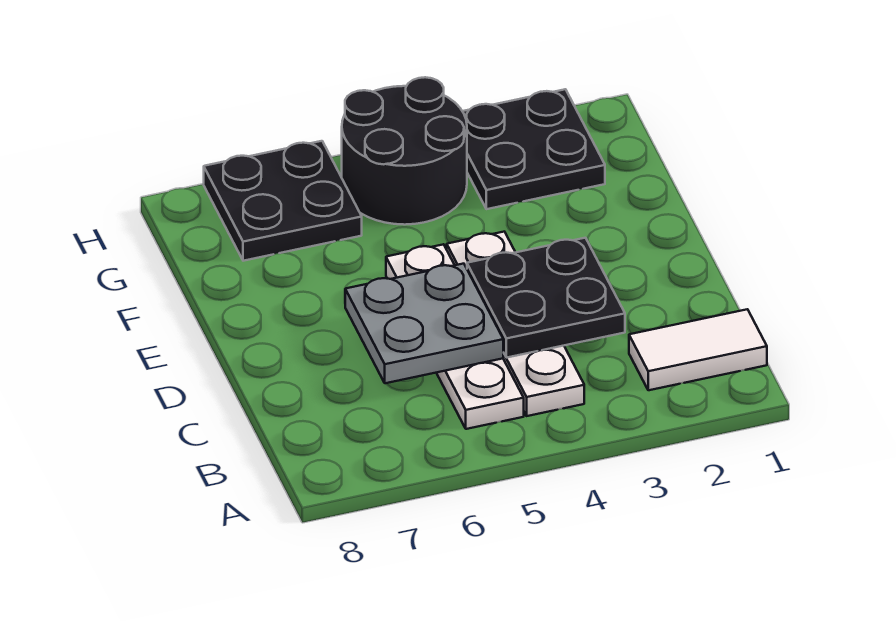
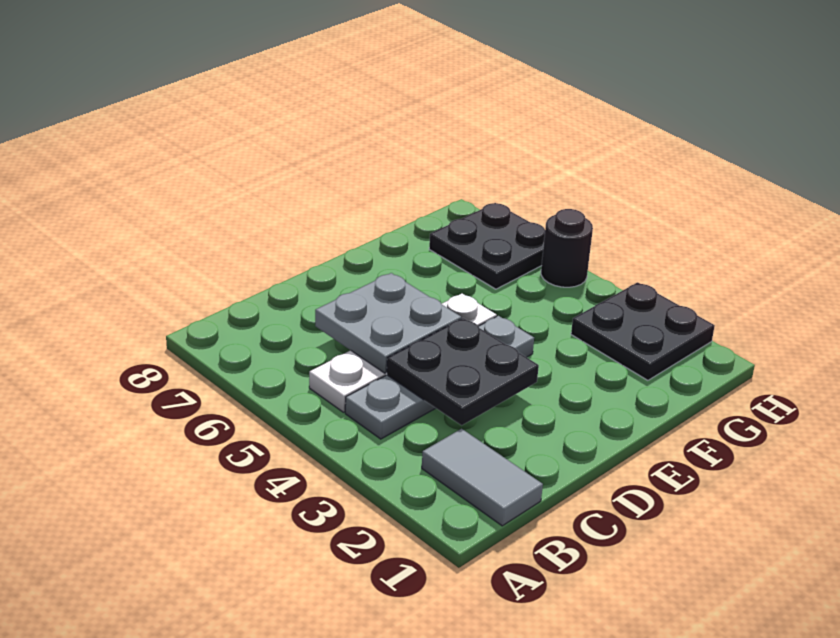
white tile B1:B2 level 1 -> grey tile B1:B2 level 1
white plate B4:E4 level 1 -> grey plate B4:E4 level 1
black round brick G4:H5 level 1 -> black round brick H5 level 1

